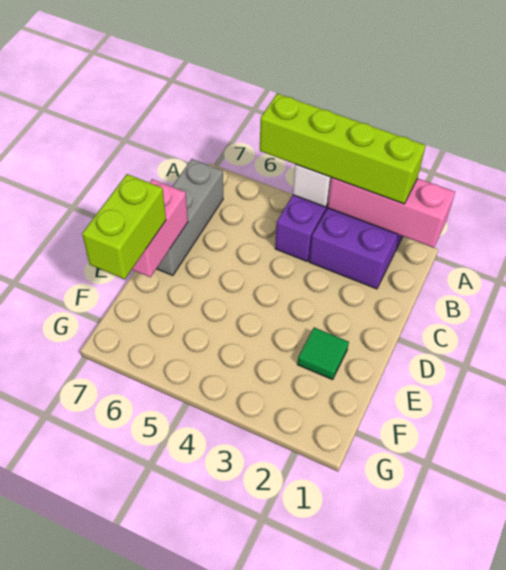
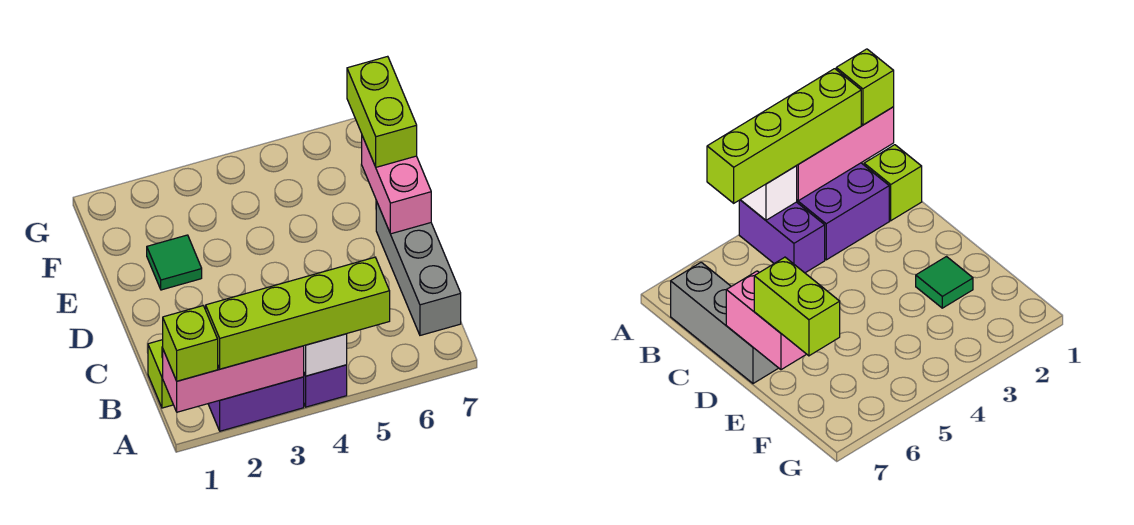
none -> lime brick A1 level 3
none -> lime brick B1 level 1

